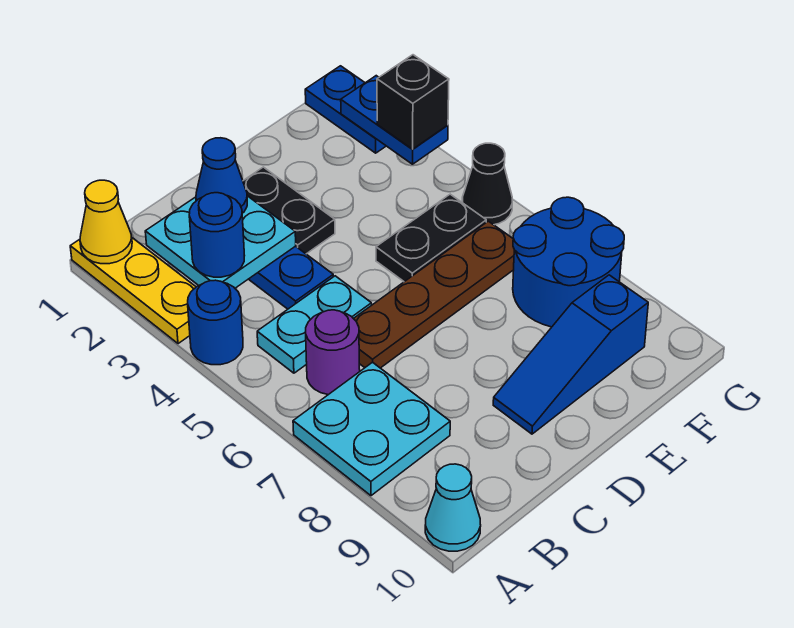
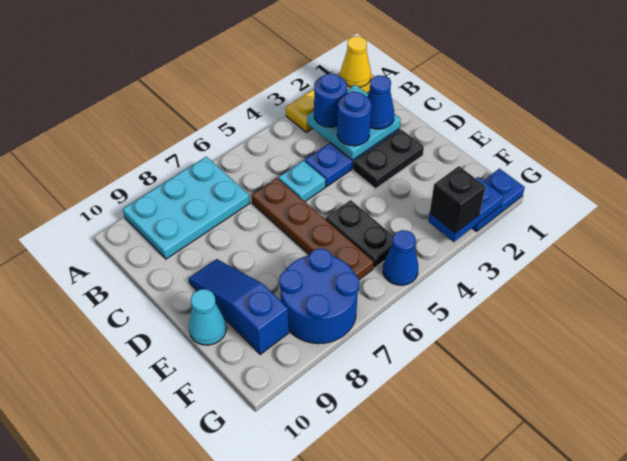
blue round brick A4 level 1 -> blue round brick C3 level 3
cyan plate A7:B8 level 1 -> cyan plate A7:B9 level 1
cyan cone A10 level 1 -> cyan cone E10 level 1
cyan plate B5:C5 level 1 -> cyan plate C5 level 1
purple round brick B6 level 1 -> none
black cone G5 level 1 -> blue cone G5 level 1

